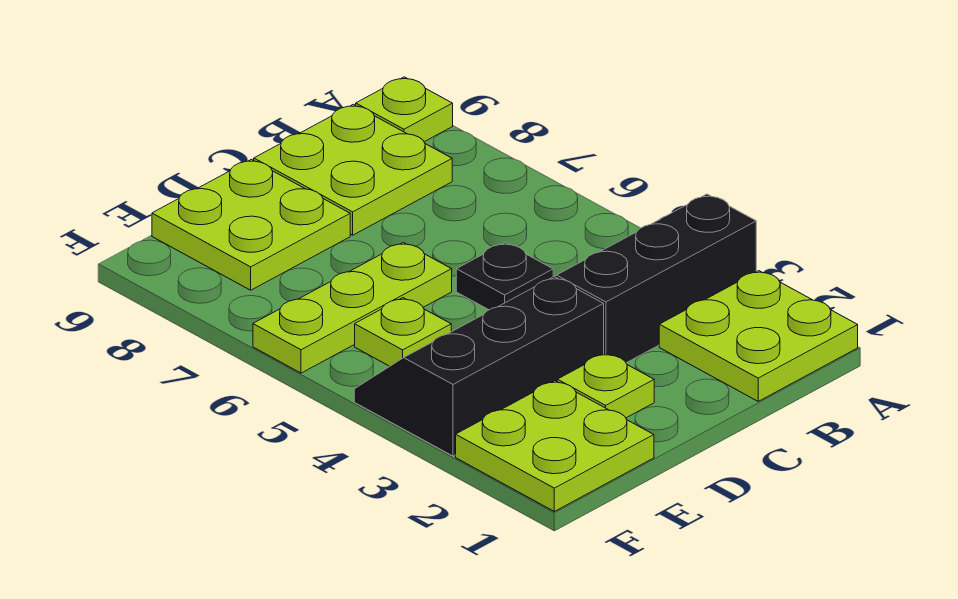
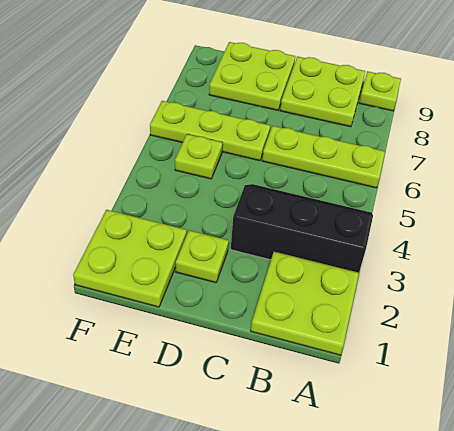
none -> lime plate A6:C6 level 1
black plate C5 level 1 -> none
black slope D3:F4 level 1 top 3 -> none

